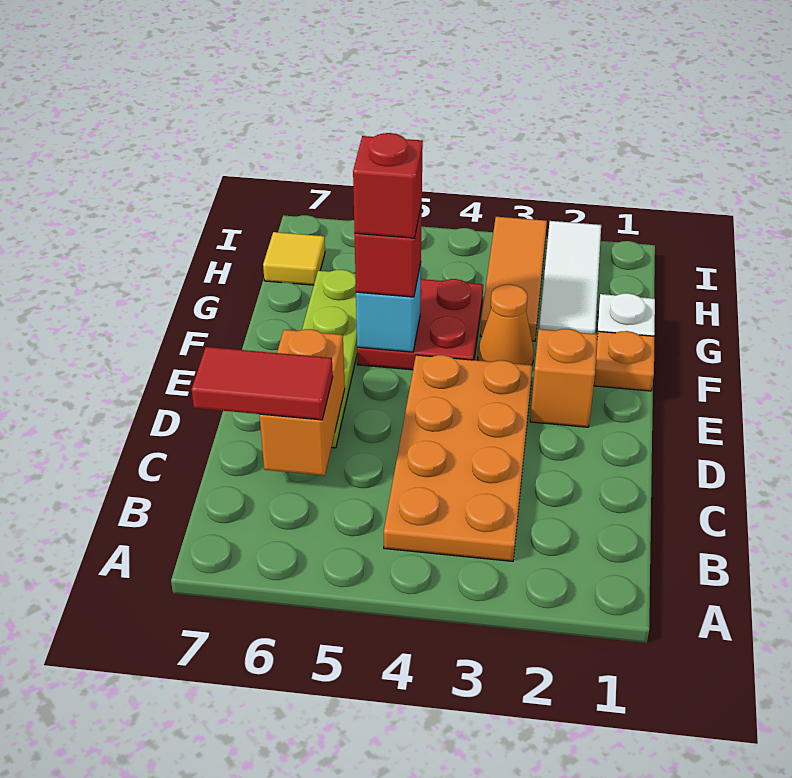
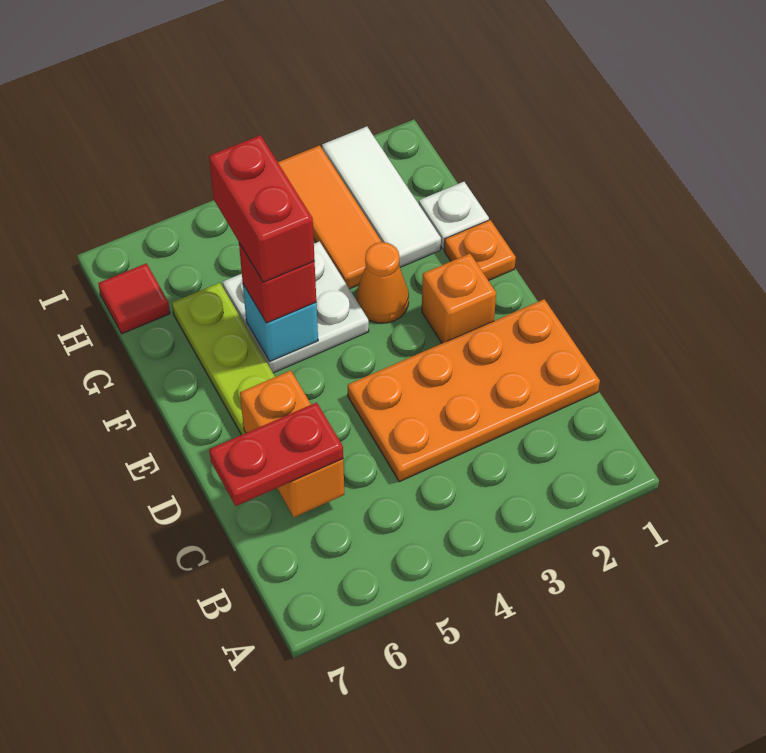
orange plate B3:E4 level 1 -> orange plate C1:D4 level 1
red tile C6:C7 level 3 -> red plate C6:C7 level 3
red plate F4:G5 level 1 -> white plate F4:G5 level 1
red brick F5 level 4 -> red brick F5:G5 level 4
yellow tile H7 level 1 -> red tile H7 level 1

